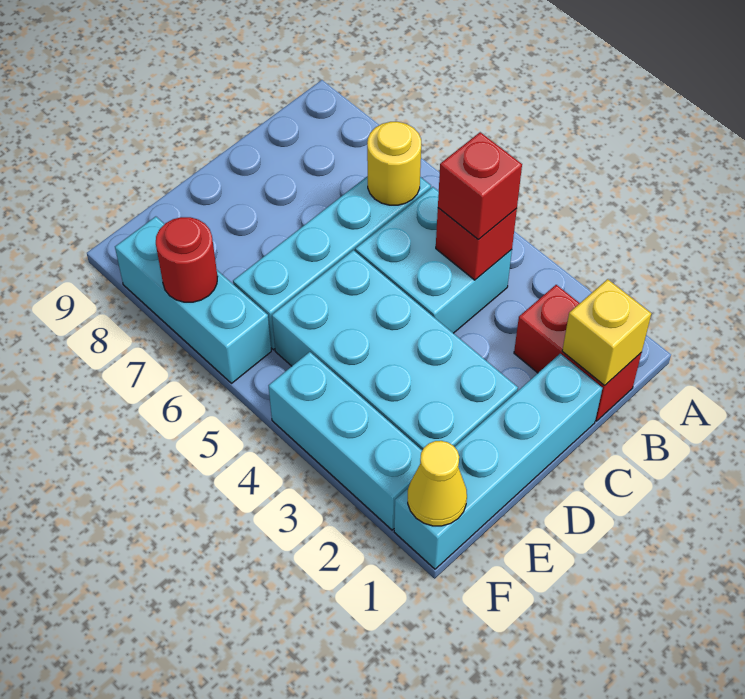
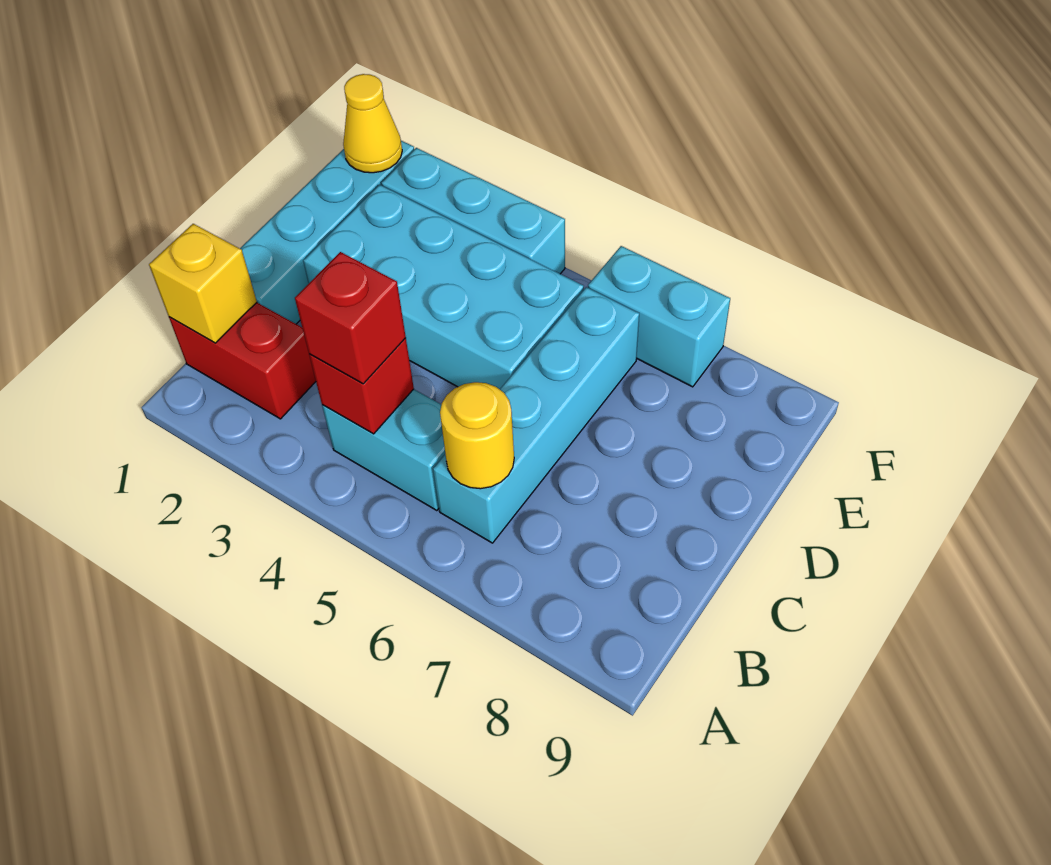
cyan brick B4:C5 level 1 -> cyan brick B4:B5 level 1
cyan brick F6:F8 level 1 -> cyan brick F6:F7 level 1
red round brick F7 level 2 -> none

